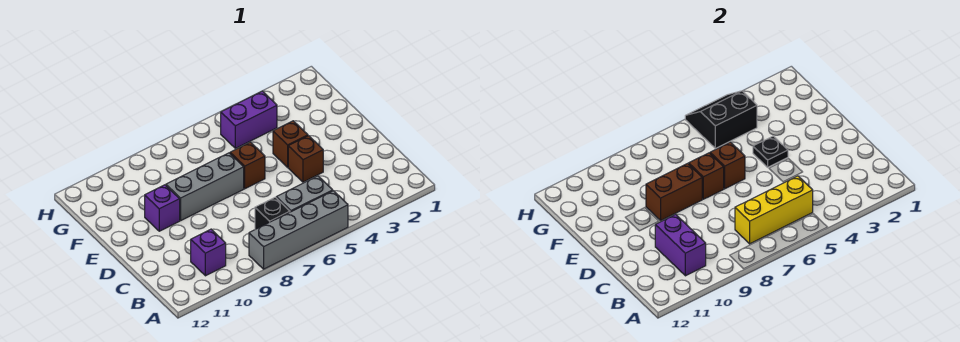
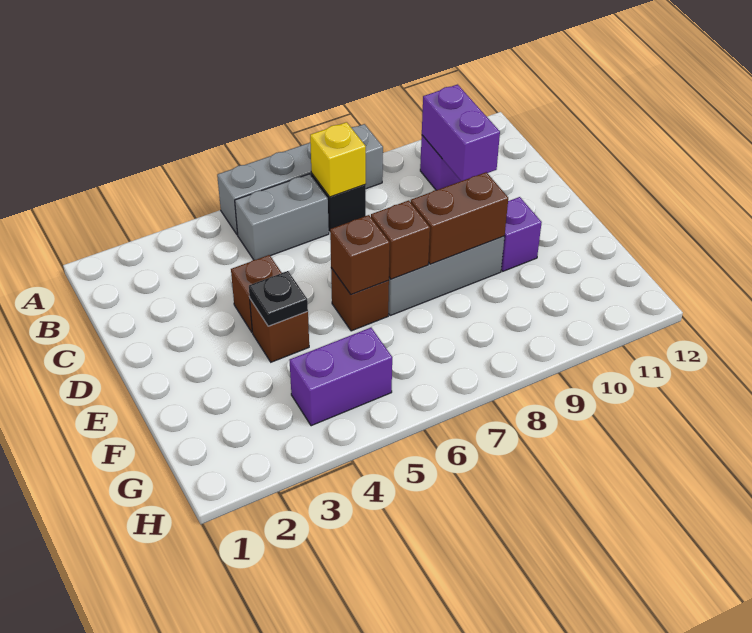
yellow brick B5:B7 level 2 -> yellow brick B7 level 2
black slope G4:H5 level 2 top G -> none

